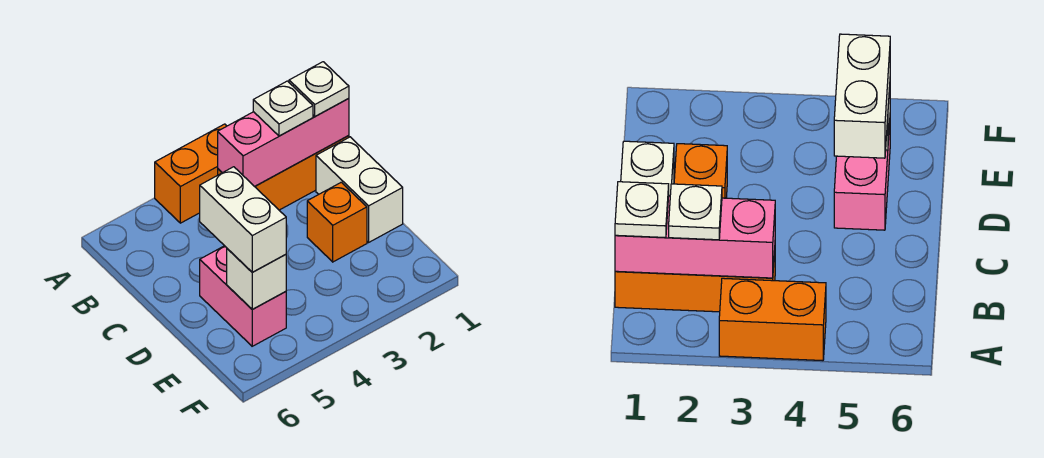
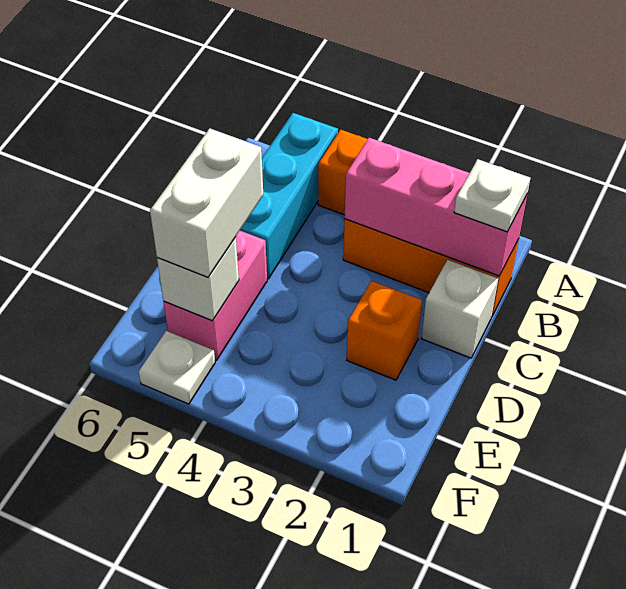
none -> cyan brick A5:C5 level 1
white plate B2 level 3 -> white plate F5 level 1
white brick C1:D1 level 1 -> white brick C1 level 1

